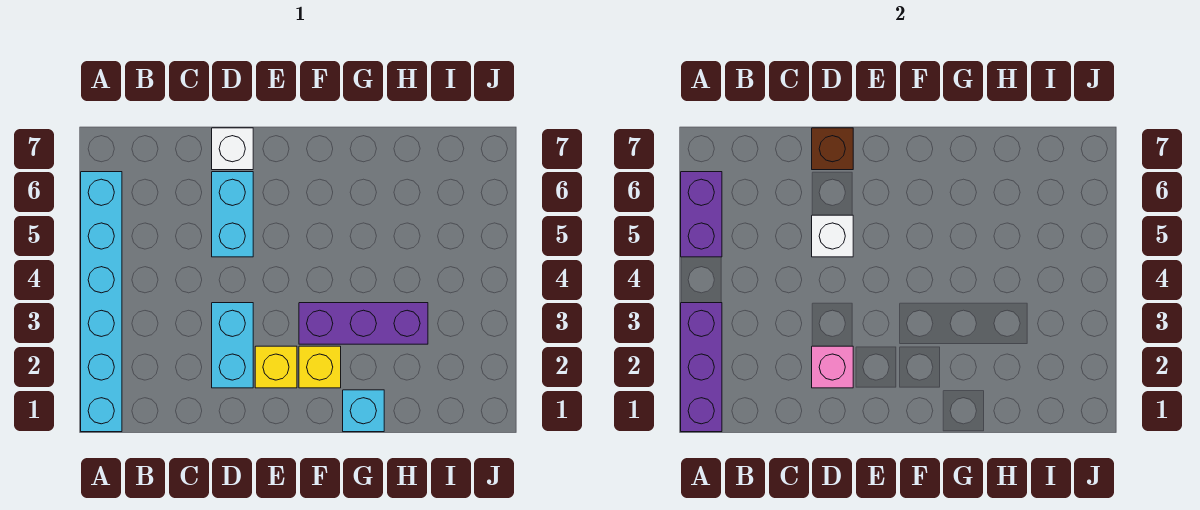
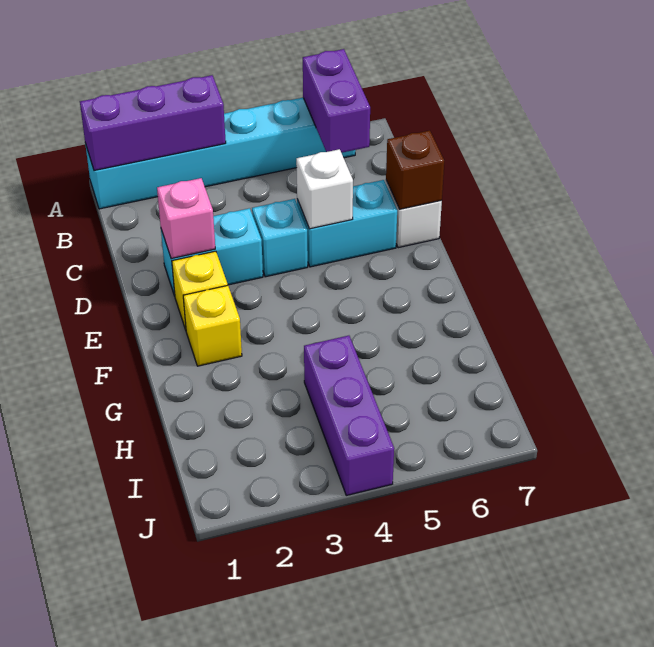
purple brick A5:A6 level 2 -> purple brick A6:B6 level 2
purple brick F3:H3 level 1 -> purple brick H4:J4 level 1
cyan brick G1 level 1 -> cyan brick D4 level 1

